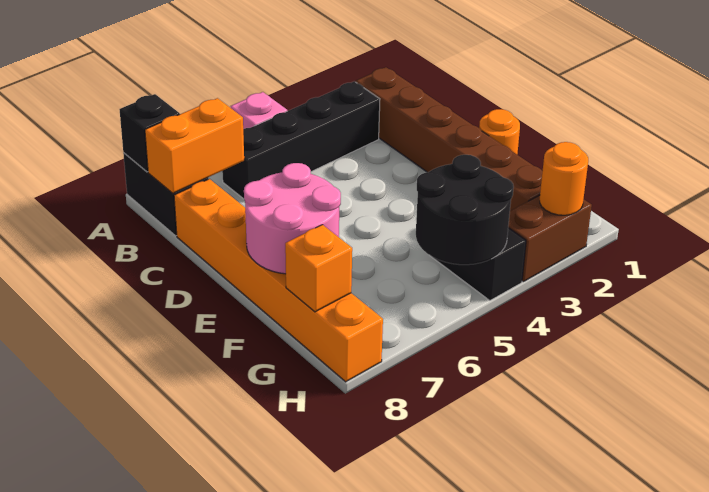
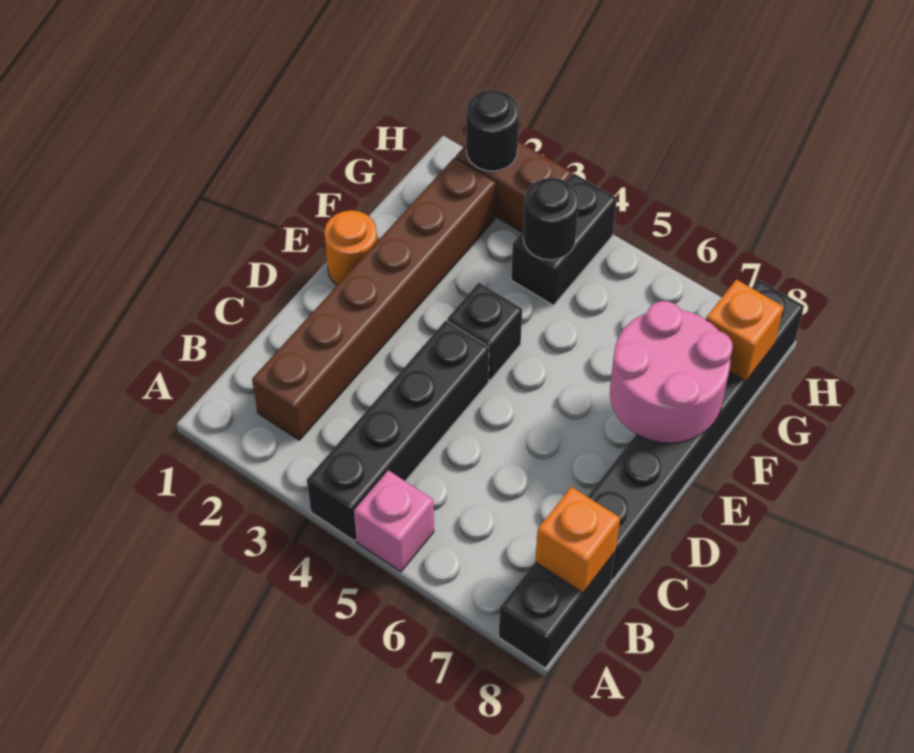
black brick A8 level 2 -> black brick E4 level 1
black brick B3:B6 level 1 -> black brick A4:D4 level 1
orange brick B7:B8 level 2 -> orange brick B8 level 2
orange brick C8:H8 level 1 -> black brick C8:H8 level 1
black round brick G4:H5 level 2 -> black round brick G4 level 2
orange round brick H2 level 2 -> black round brick H2 level 2

